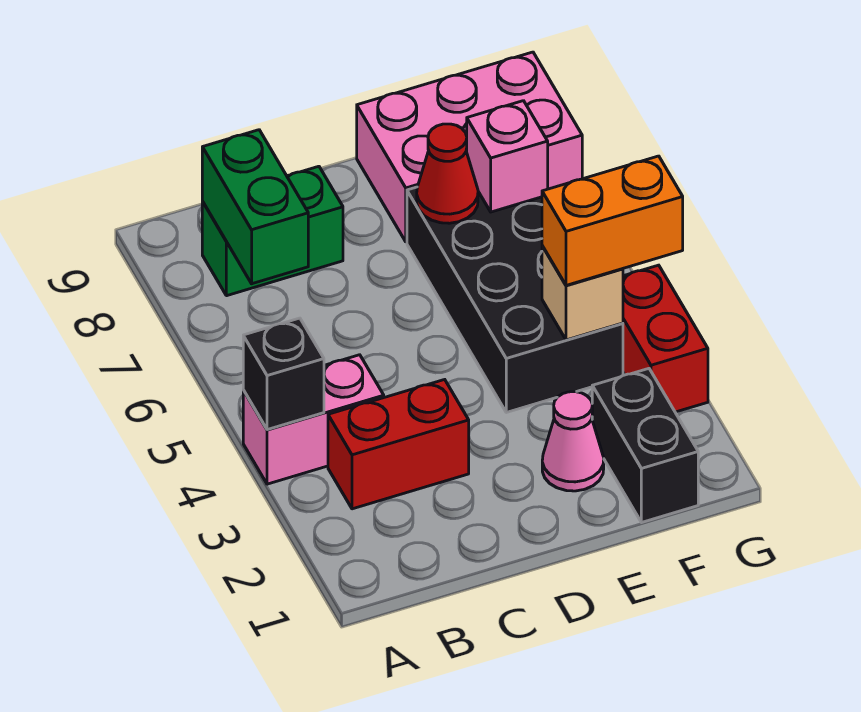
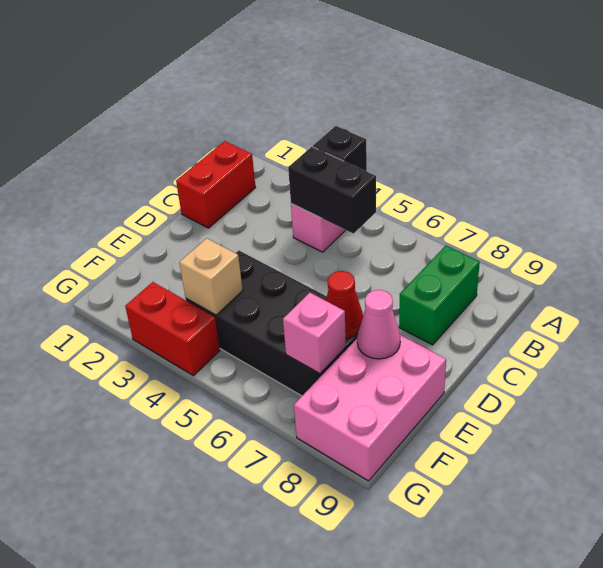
red brick B3:C3 level 1 -> red brick B1:C1 level 1
green brick B7:B8 level 2 -> none
pink cone E2 level 1 -> pink cone E8 level 2
black brick F1:F2 level 1 -> black brick B4:B5 level 2
orange brick F4:G4 level 3 -> none

